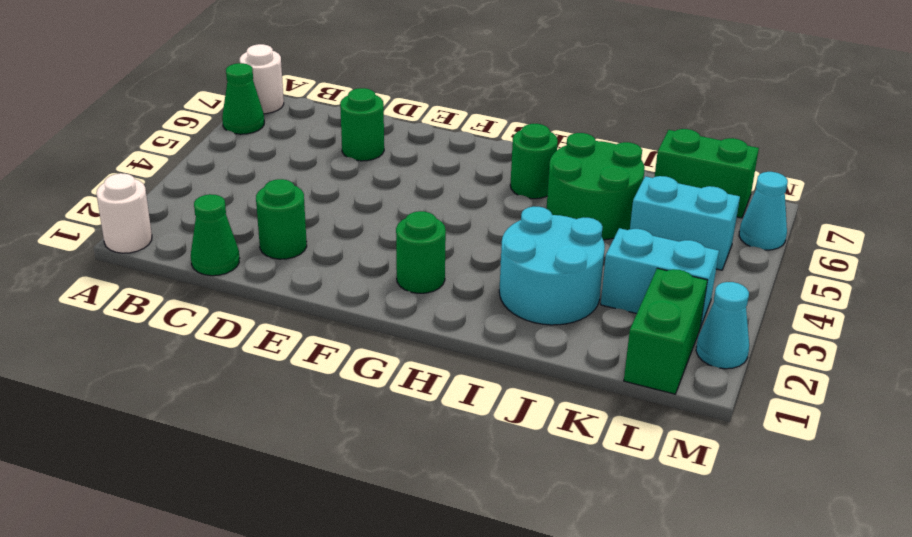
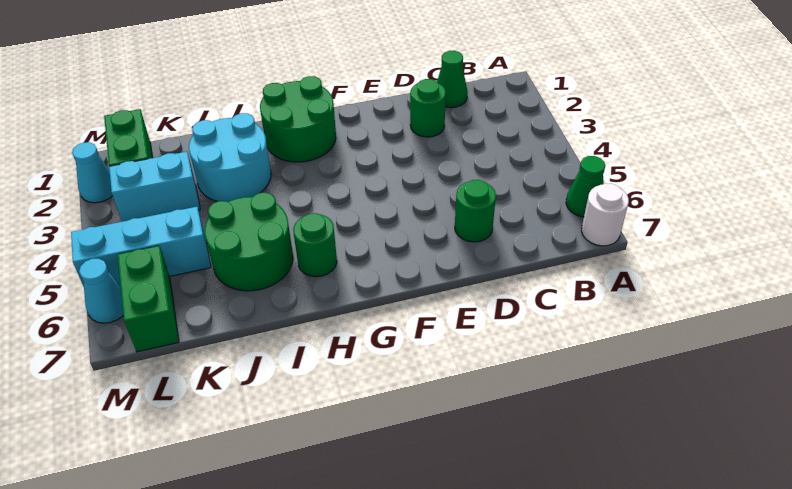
white round brick A1 level 1 -> none
green round brick G2 level 1 -> green round brick G1:H2 level 1
cyan brick K5:L5 level 1 -> cyan brick K5:M5 level 1
green brick K7:L7 level 1 -> green brick L6:L7 level 1

